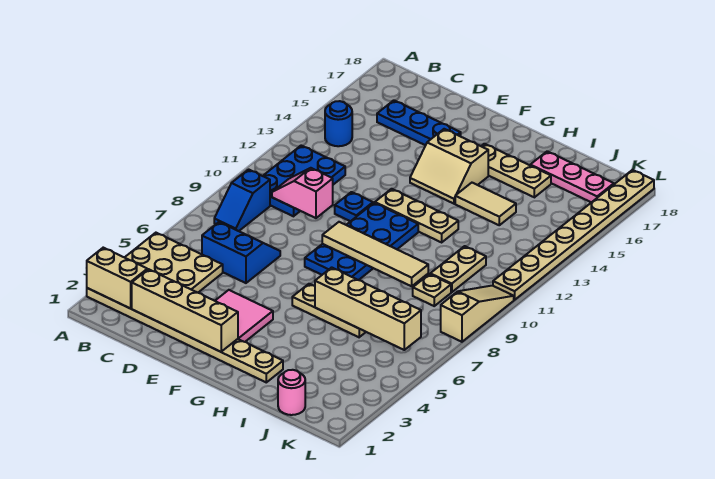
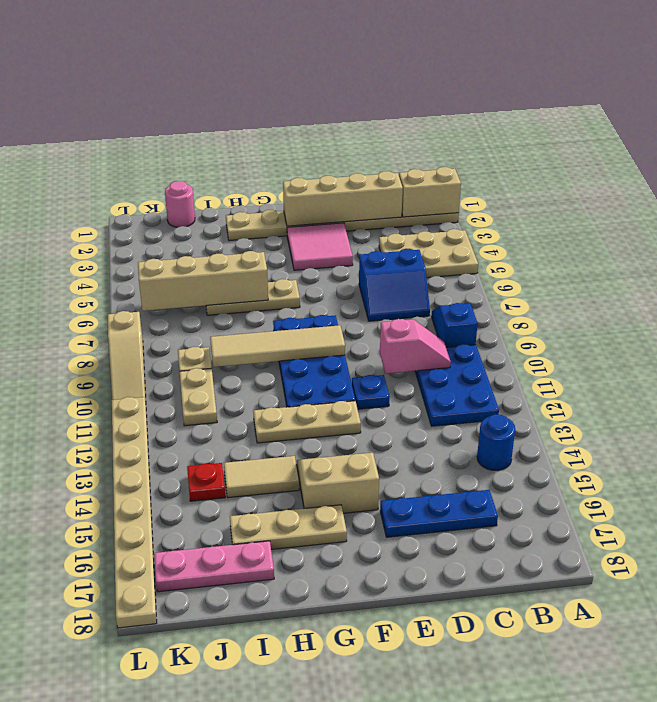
none -> red plate J14 level 1

